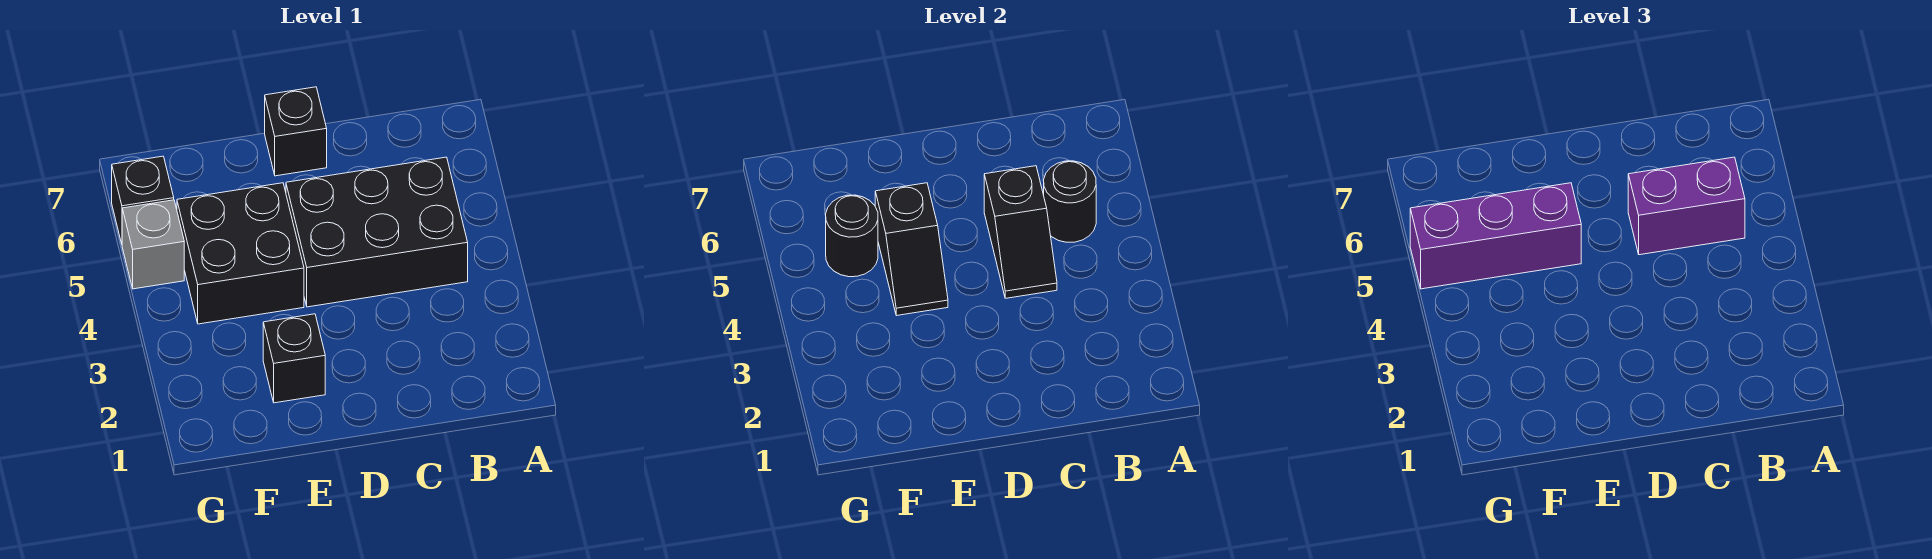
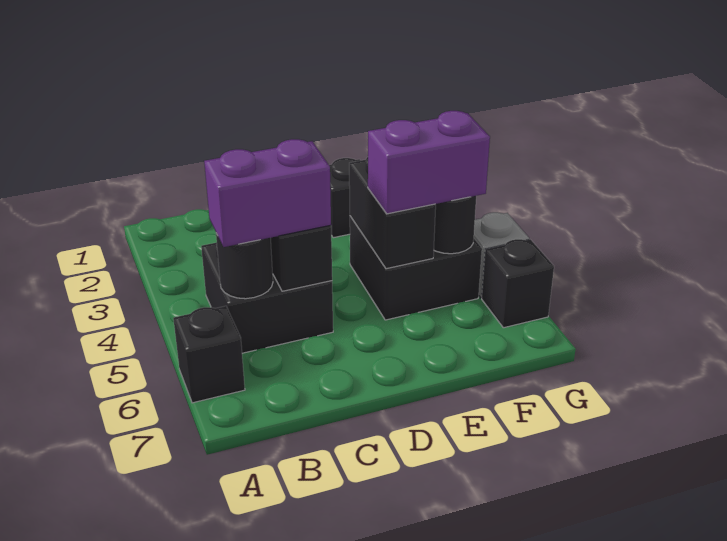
black brick B4:D5 level 1 -> black brick B4:C5 level 1
black brick D7 level 1 -> black brick A6 level 1
black slope E4:E5 level 2 top 5 -> black brick E4:E5 level 2
purple brick E5:G5 level 3 -> purple brick E5:F5 level 3

